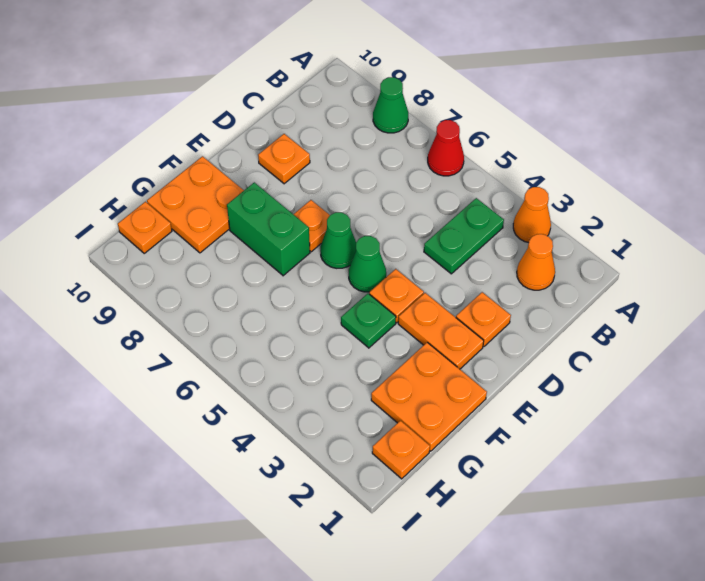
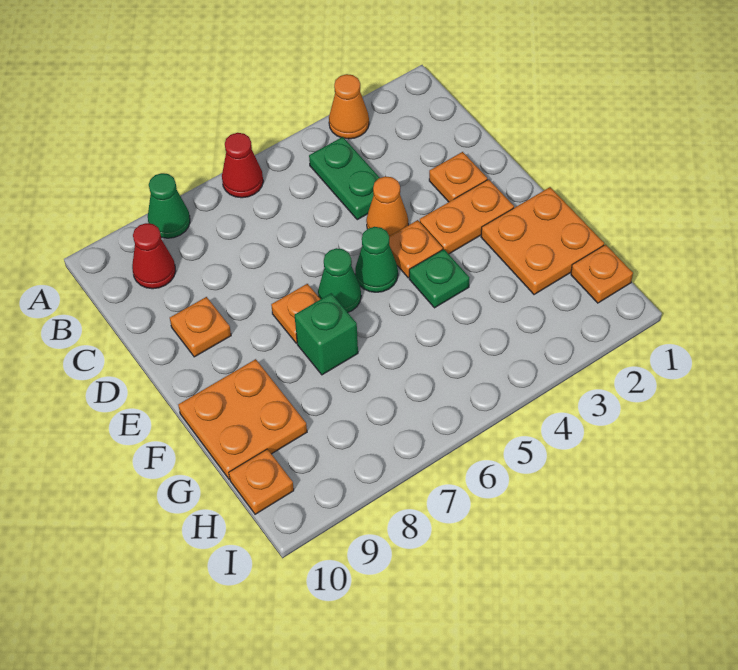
orange cone B2 level 1 -> orange cone D4 level 1
none -> red cone B9 level 1
green brick F7:F8 level 1 -> green brick F7 level 1

